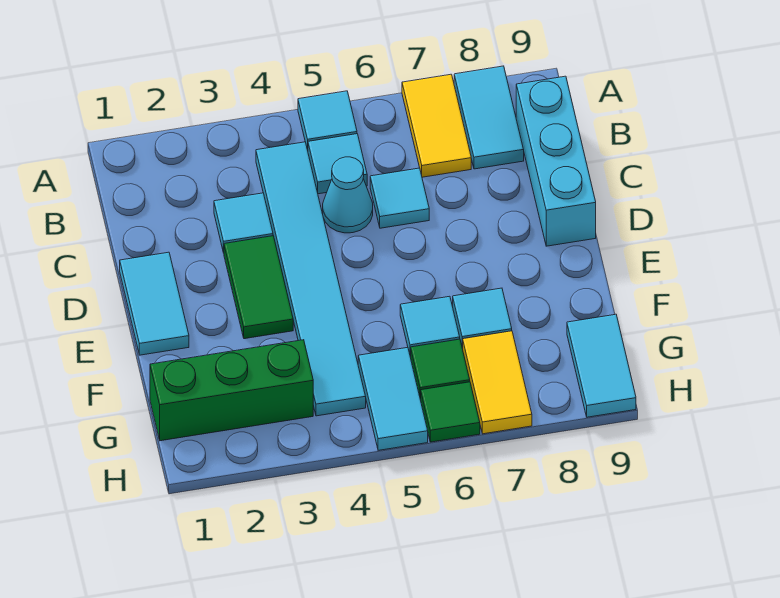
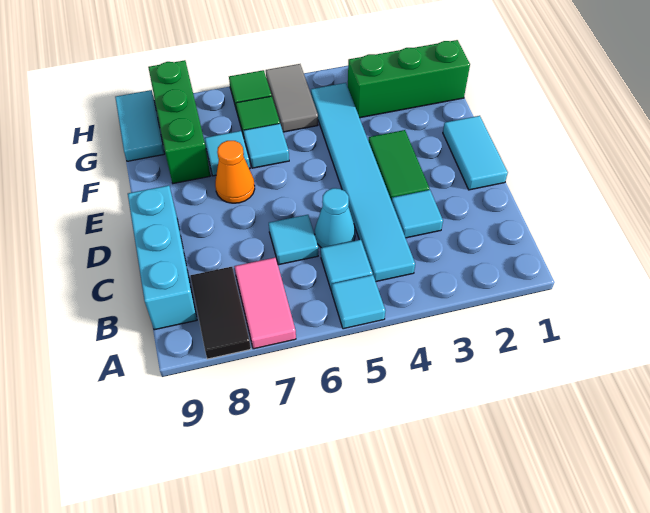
yellow tile A7:B7 level 1 -> pink tile A7:B7 level 1
cyan tile A8:B8 level 1 -> black tile A8:B8 level 1
none -> orange cone E7 level 1
none -> green brick F8:H8 level 1
cyan tile G5:H5 level 1 -> grey tile G5:H5 level 1
yellow tile G7:H7 level 1 -> none

